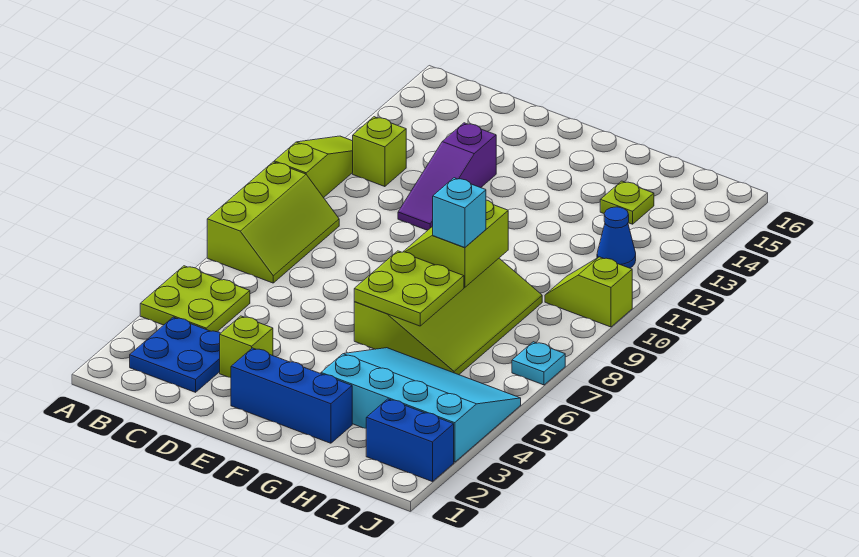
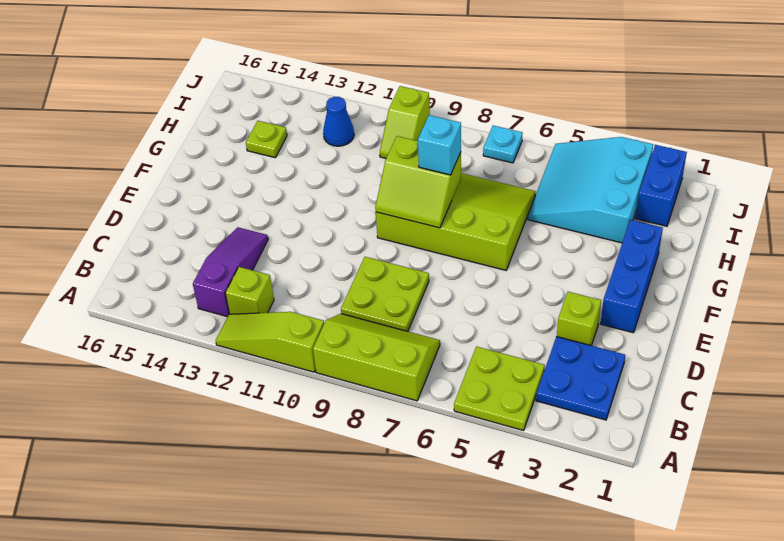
purple slope D11:D13 level 1 top 13 -> purple slope B13:D13 level 1 top B
lime plate F6:G7 level 2 -> lime plate C8:D9 level 1
cyan slope G3:J5 level 1 top 3 -> cyan slope H3:J5 level 1 top 3

